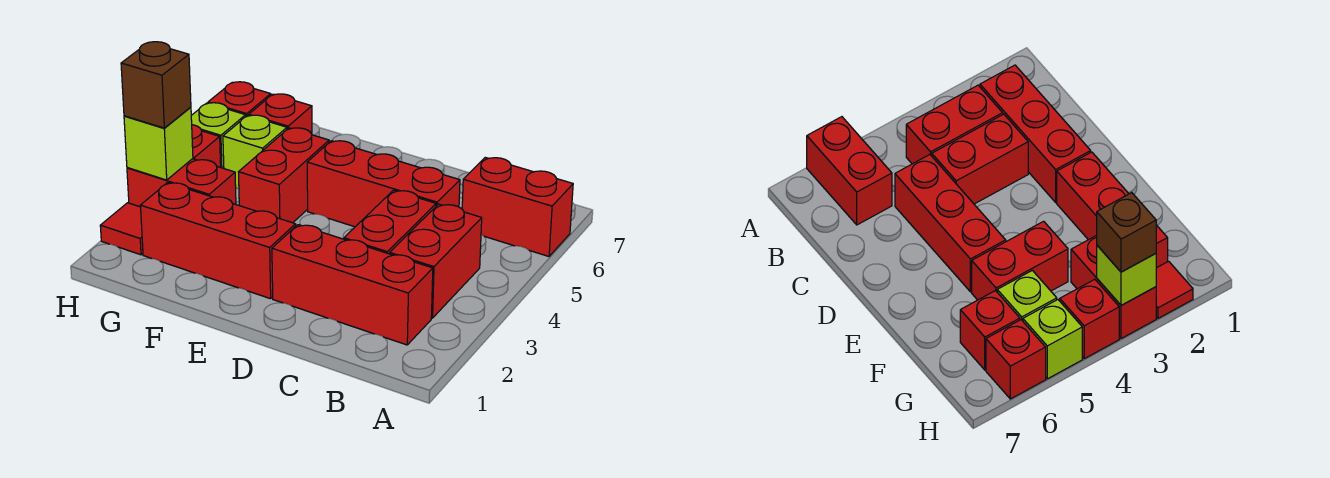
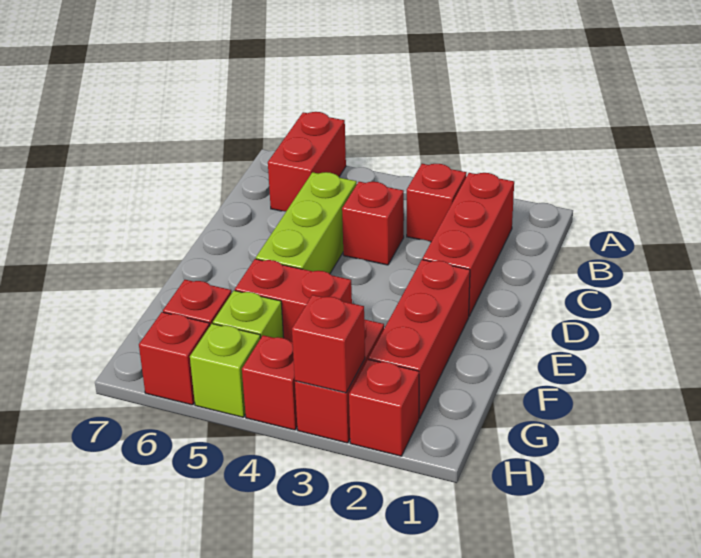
red brick B3:B4 level 1 -> red brick B3 level 1
red brick C3:C4 level 1 -> red brick C4 level 1
red brick C5:E5 level 1 -> lime brick C5:E5 level 1
red tile H2 level 1 -> red brick H2 level 1
lime brick H3 level 2 -> red brick H3 level 2
brown brick H3 level 3 -> none

